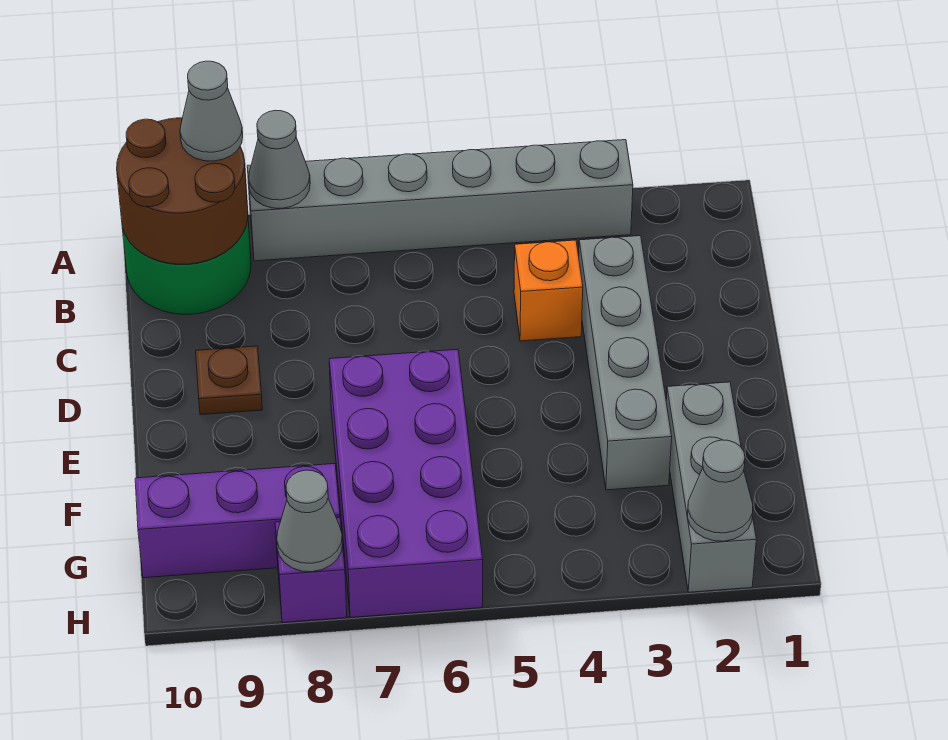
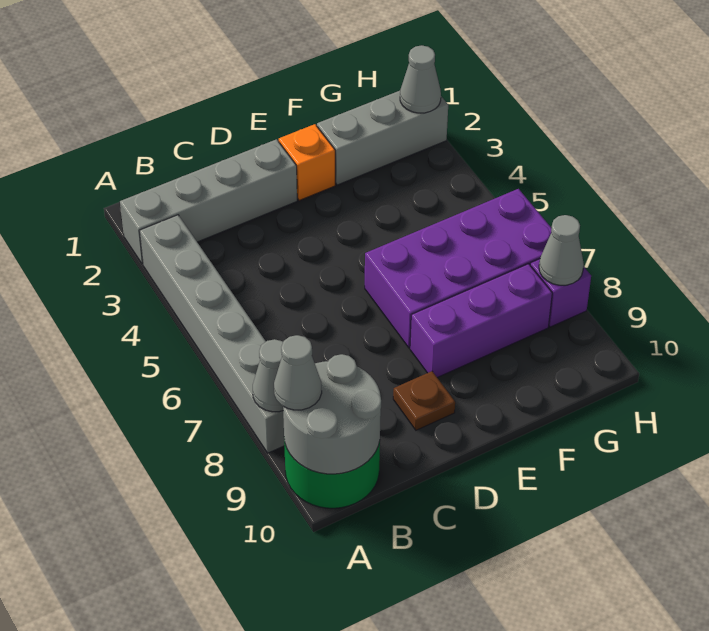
brown round brick A9:B10 level 2 -> grey round brick A9:B10 level 2
grey brick C3:F3 level 1 -> grey brick A2:D2 level 1
orange brick C4 level 1 -> orange brick E2 level 1
purple brick G8:G10 level 1 -> purple brick E8:G8 level 1

